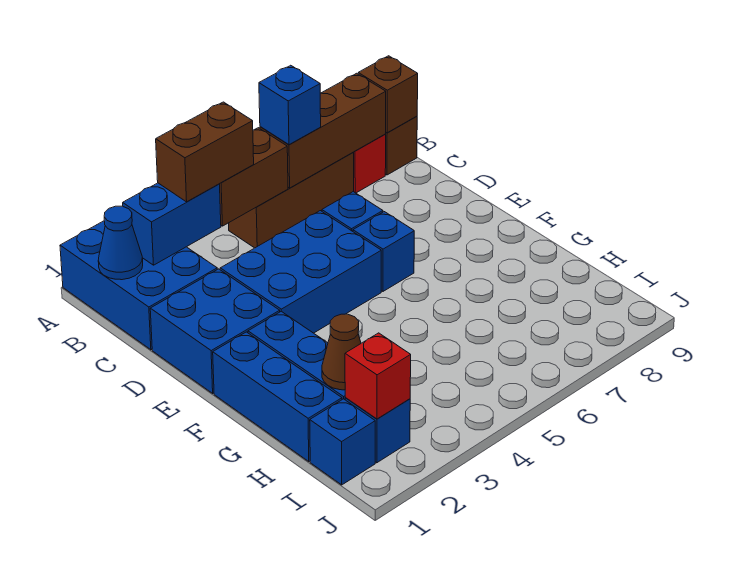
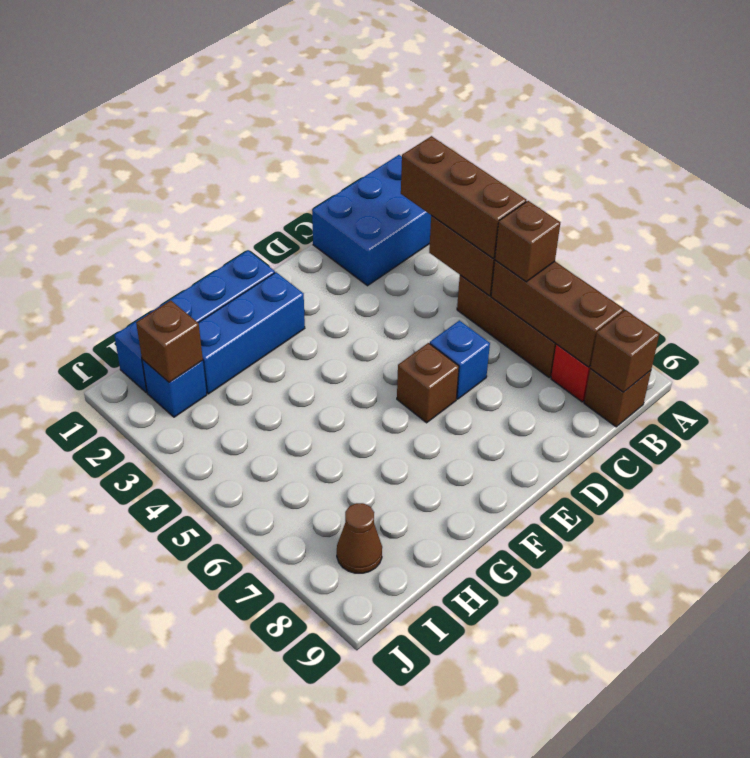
blue cone B1 level 2 -> none
blue brick B2:B3 level 2 -> none
brown brick B3:B4 level 3 -> brown brick B3:B5 level 3
blue brick B6 level 3 -> brown brick B6 level 3
blue brick D1:E2 level 1 -> none
blue brick D3:E5 level 1 -> none
blue brick E6 level 1 -> brown brick E6 level 1
brown cone H2 level 2 -> brown cone I8 level 1
red brick I2 level 2 -> brown brick I2 level 2

